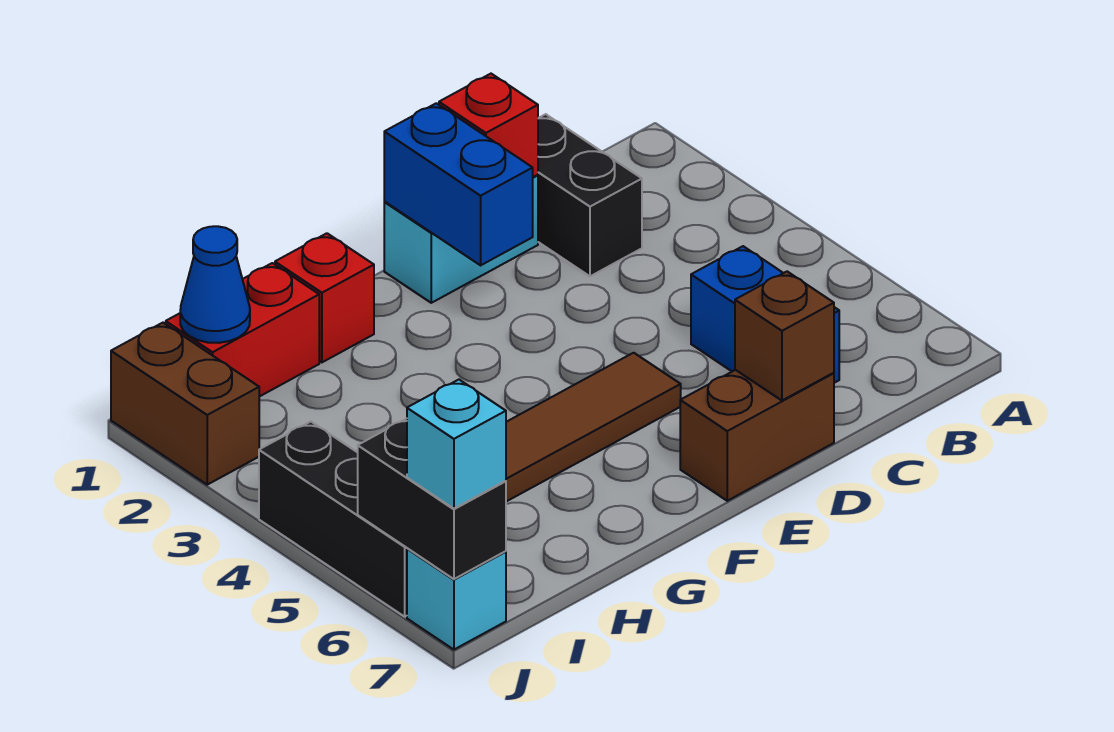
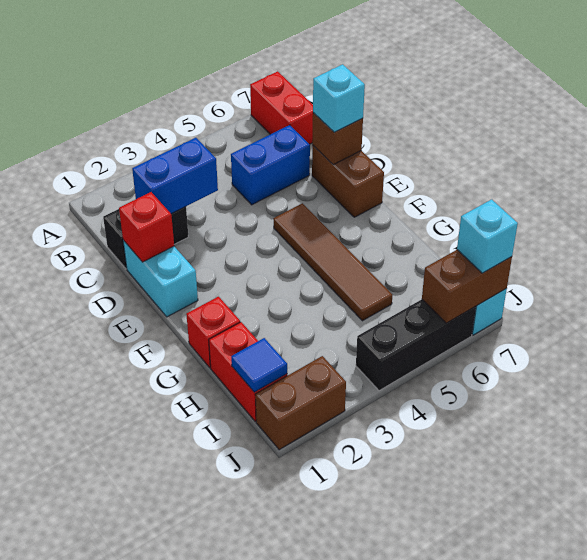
none -> red brick A7:B7 level 1
none -> cyan brick D7 level 3
blue brick E1:E2 level 2 -> blue brick C2:C3 level 2
blue cone I1 level 2 -> blue tile I1 level 2
black brick J6:J7 level 2 -> brown brick J6:J7 level 2

